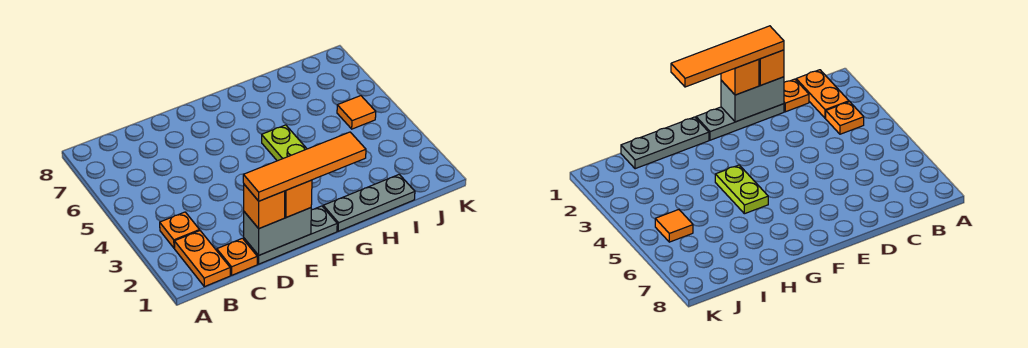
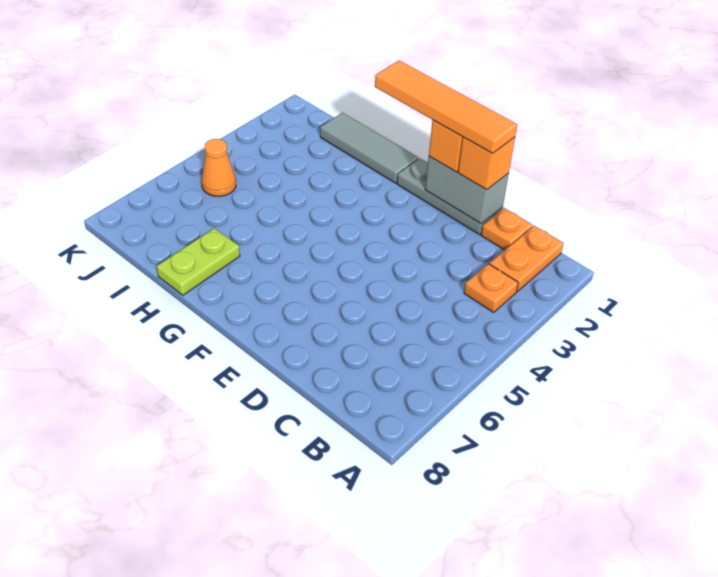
grey plate G1:I1 level 1 -> grey tile G1:I1 level 1
lime plate G4:G5 level 1 -> lime plate H7:H8 level 1
orange tile J5 level 1 -> orange cone J5 level 1

